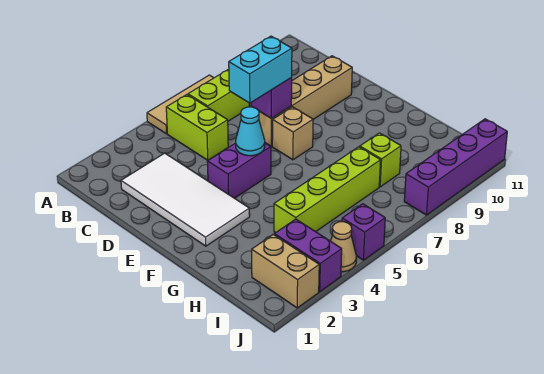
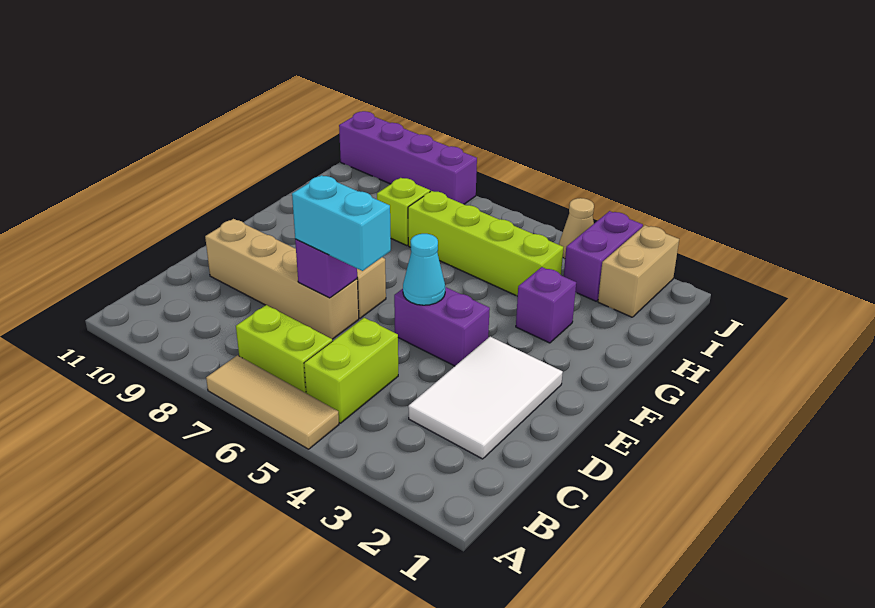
white tile C2:F3 level 1 -> white tile C2:E3 level 1
purple brick J5 level 1 -> purple brick G3 level 1

